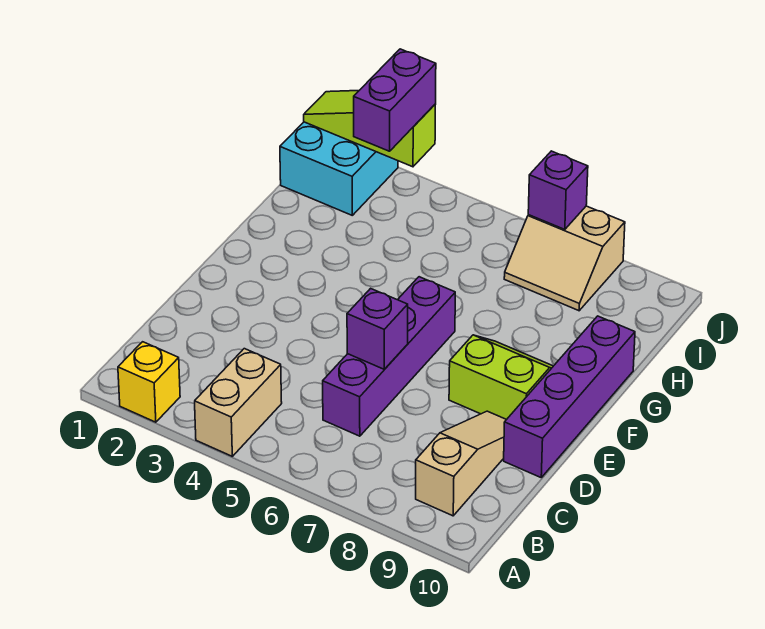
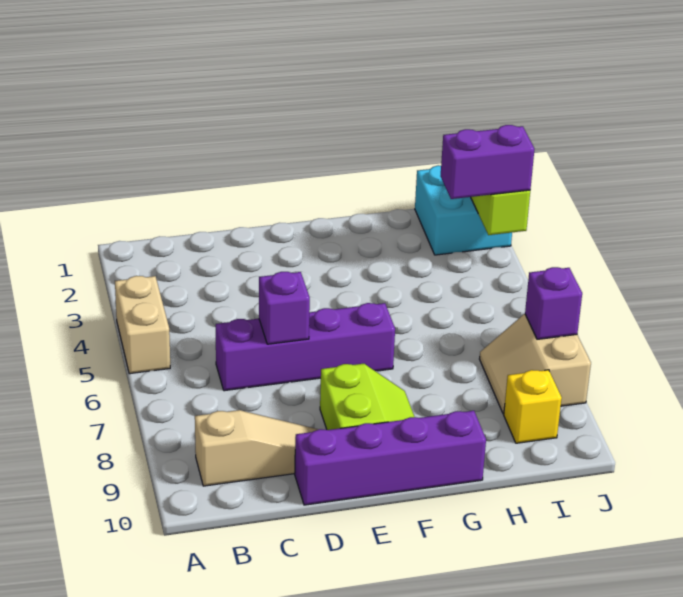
yellow brick A2 level 1 -> yellow brick I9 level 1
tan brick A4:B4 level 1 -> tan brick A4:A5 level 1

